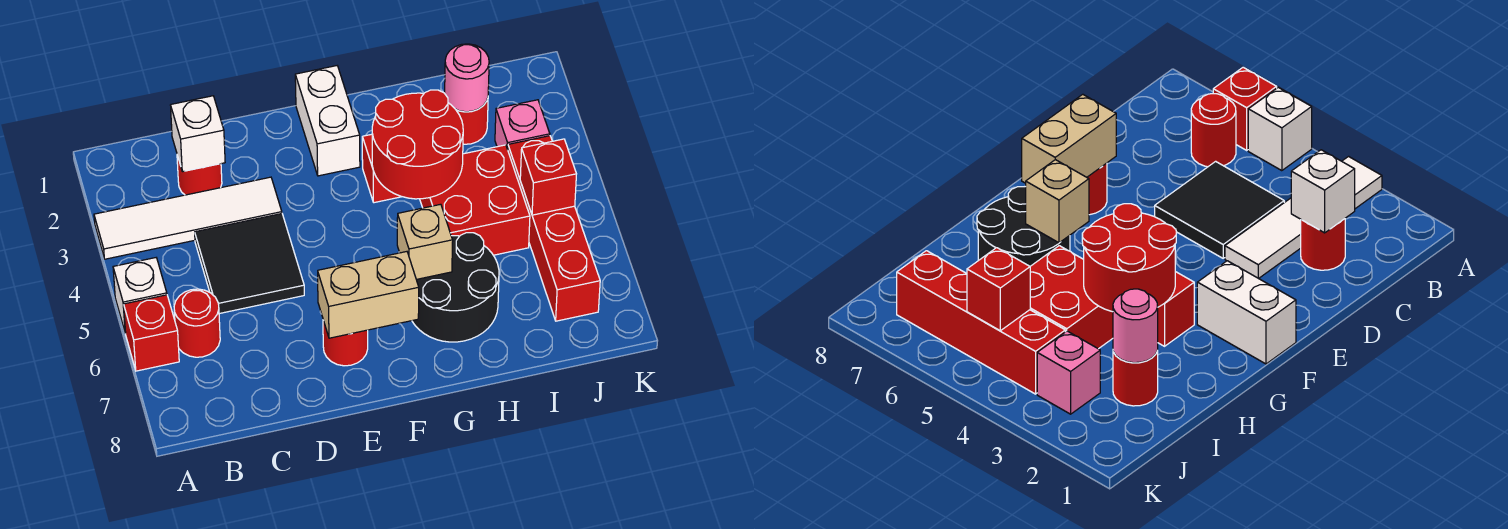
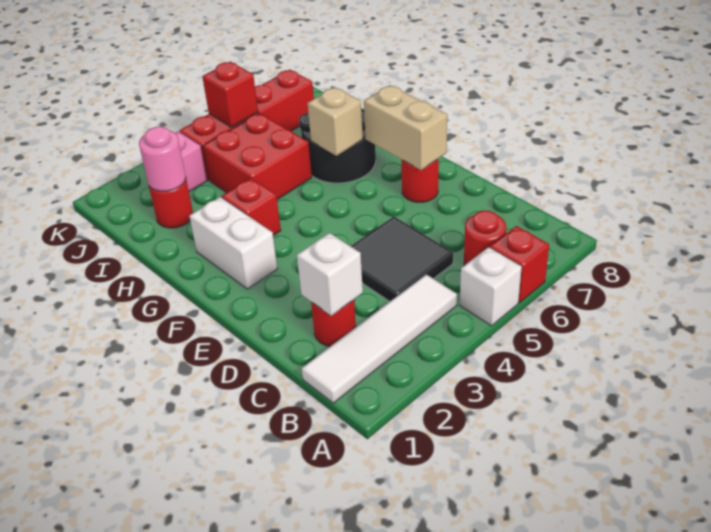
white tile A3:D3 level 1 -> white tile B1:B4 level 1
white brick F1:F2 level 1 -> white brick F2:G2 level 1
red round brick G3:H4 level 2 -> none

